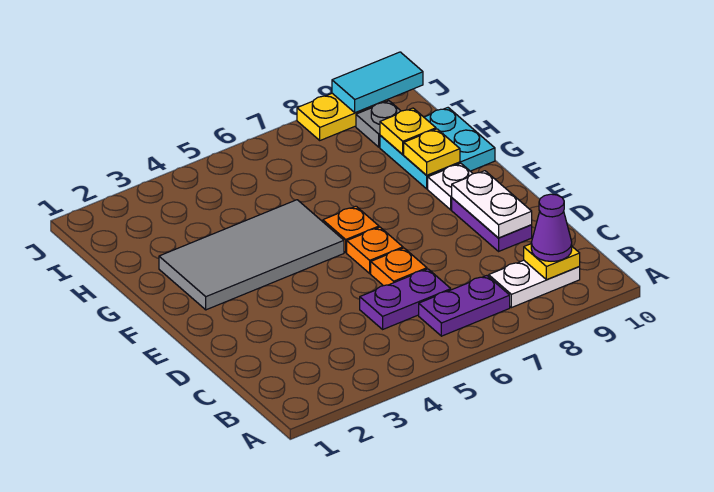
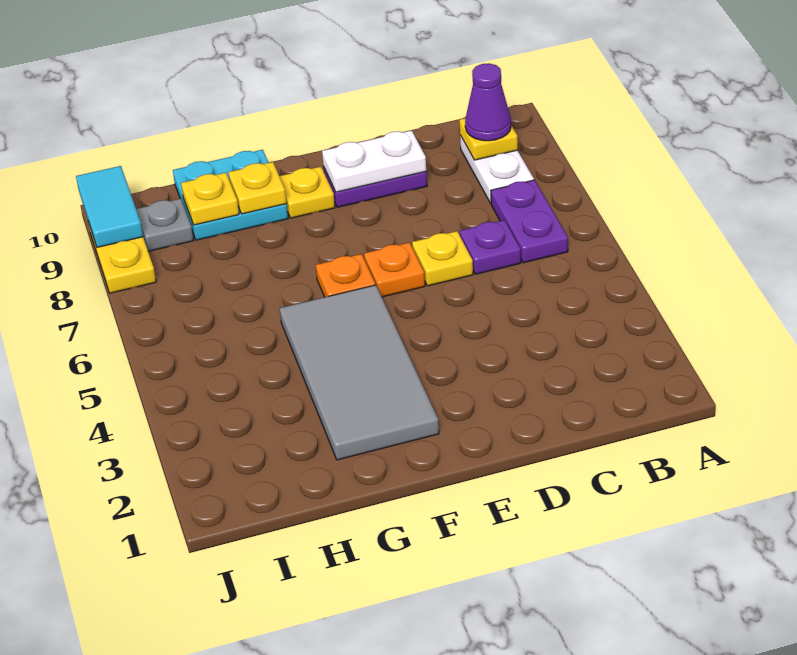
purple plate C5:C6 level 1 -> purple plate C6 level 1
orange plate D6 level 1 -> yellow plate D6 level 1
white plate F9 level 1 -> yellow plate F9 level 1

